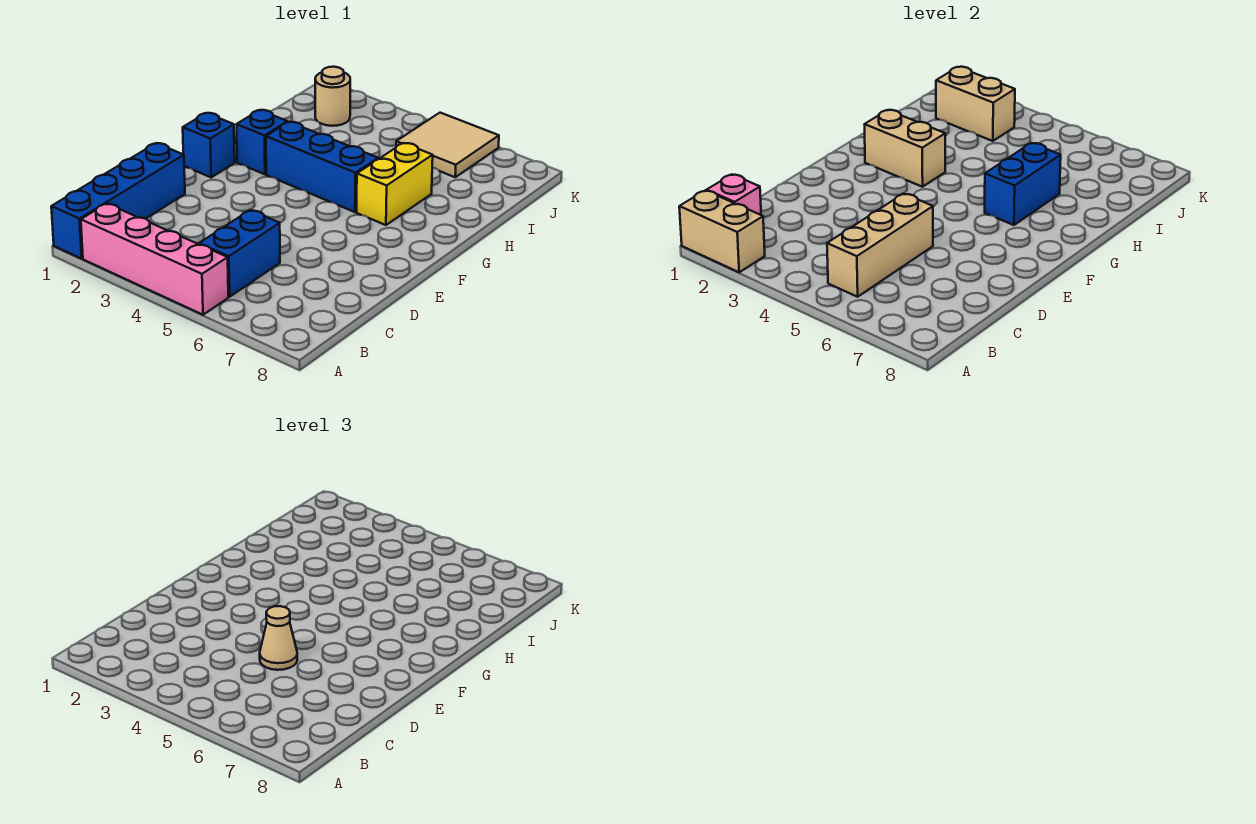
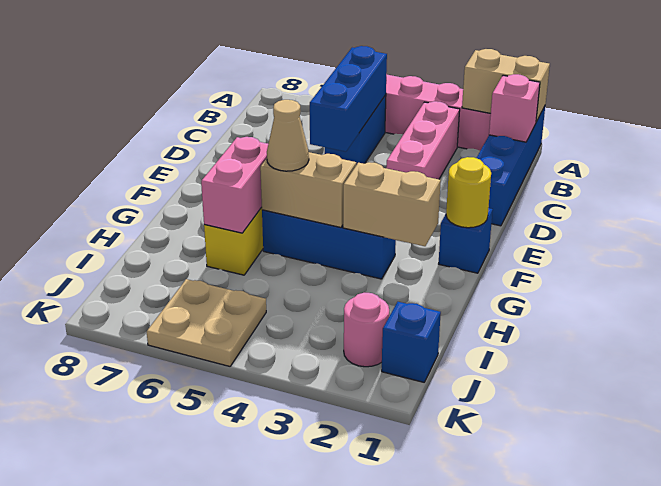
none -> pink brick B3:D3 level 1
tan brick B5:D5 level 2 -> blue brick B5:D5 level 2
tan cone D5 level 3 -> tan cone G5 level 3
none -> yellow round brick F1 level 2
blue brick G2 level 1 -> blue brick J1 level 1
blue brick G6:H6 level 2 -> pink brick G6:H6 level 2
tan round brick J2 level 1 -> pink round brick J2 level 1
tan brick J2:J3 level 2 -> tan brick G4:G5 level 2
tan tile J5:K6 level 1 -> tan plate J5:K6 level 1

